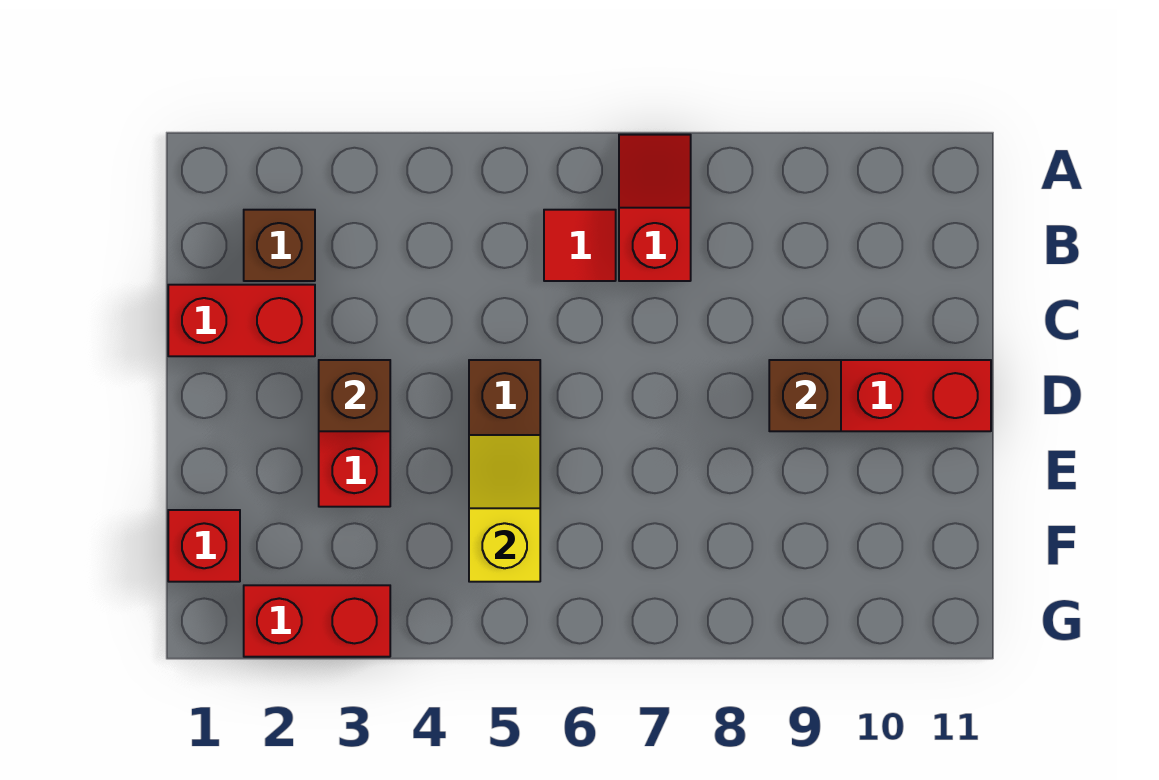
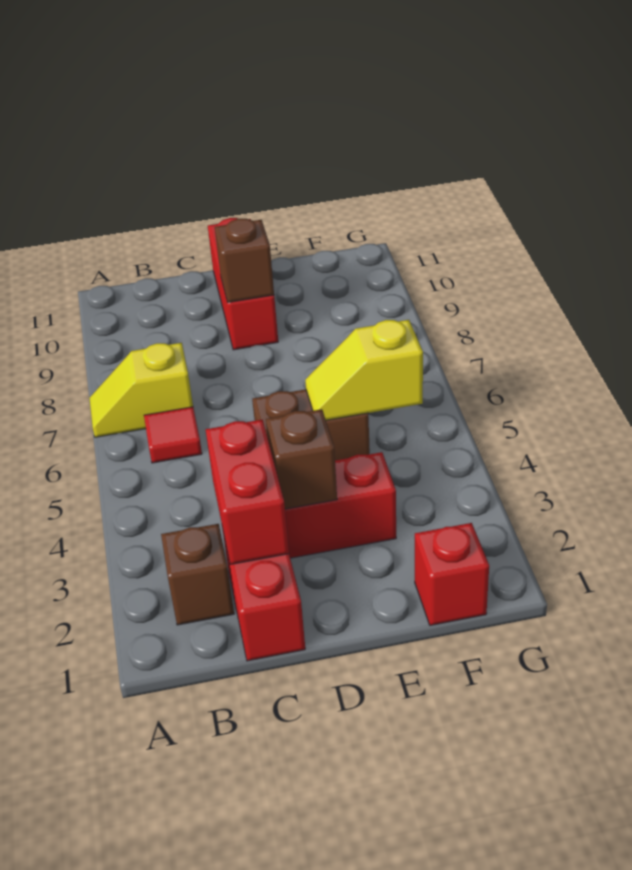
red slope A7:B7 level 1 top B -> yellow slope A7:B7 level 1 top B
red brick G2:G3 level 1 -> red brick C2:C3 level 2

